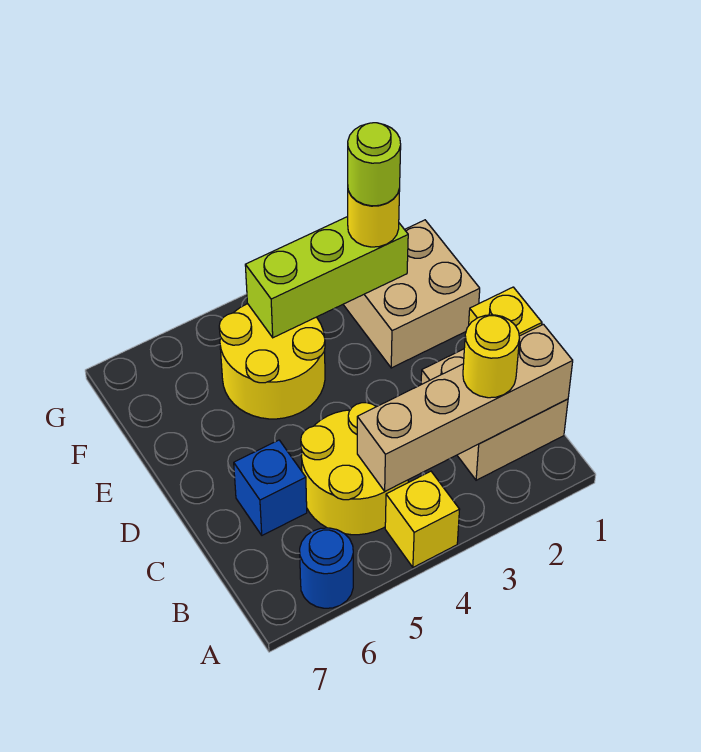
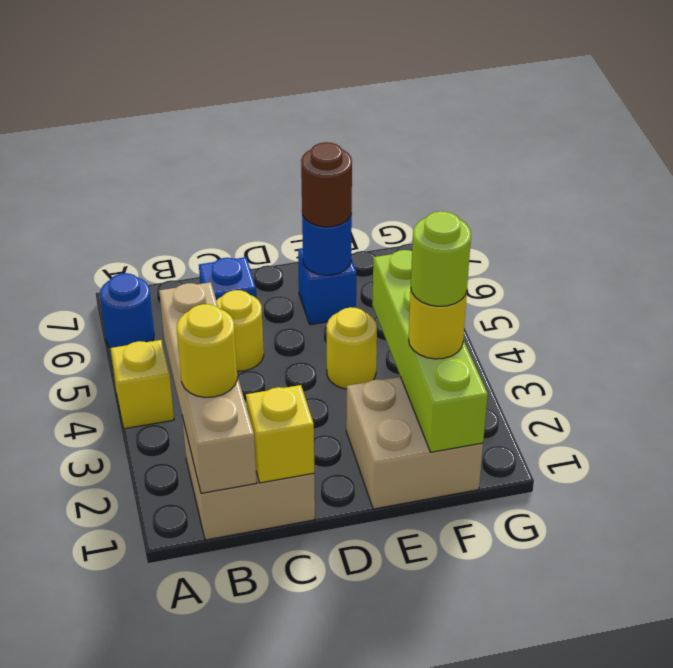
yellow round brick B4:C5 level 1 -> yellow round brick C5 level 1
yellow round brick E4:F5 level 1 -> yellow round brick E4 level 1
none -> blue brick E6 level 1
none -> blue round brick E6 level 2
none -> brown round brick E6 level 3
lime brick F2:F4 level 2 -> lime brick F1:F4 level 2

